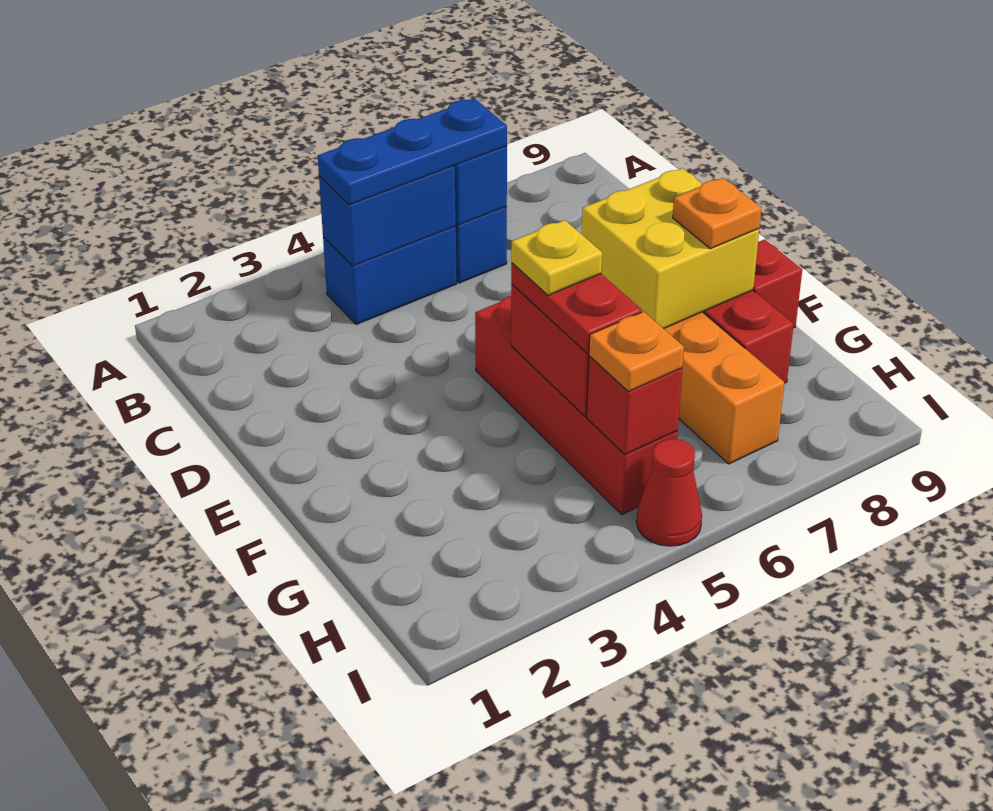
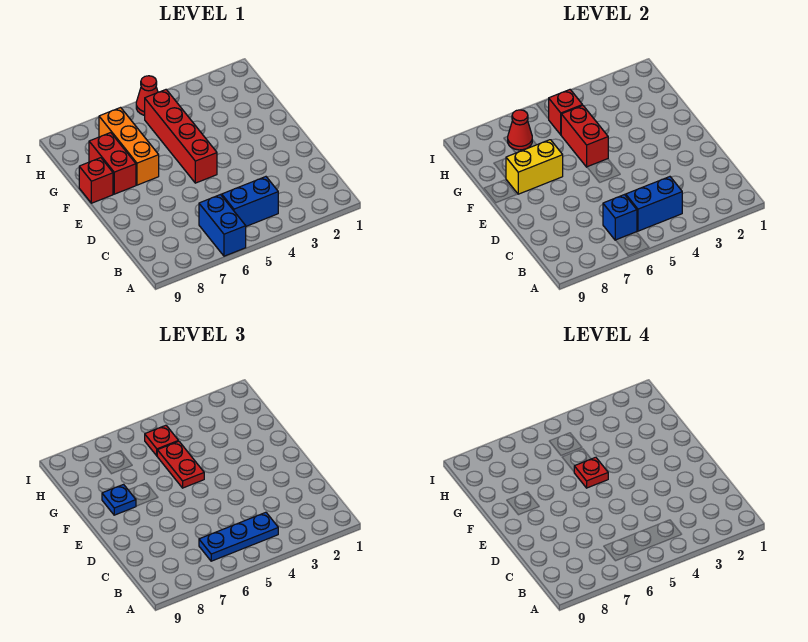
yellow brick E7:F8 level 2 -> yellow brick F7:F8 level 2
yellow plate F5 level 4 -> red plate F5 level 4
orange plate F8 level 3 -> blue plate F8 level 3
orange plate H5 level 3 -> red plate H5 level 3
none -> red cone H7 level 2

